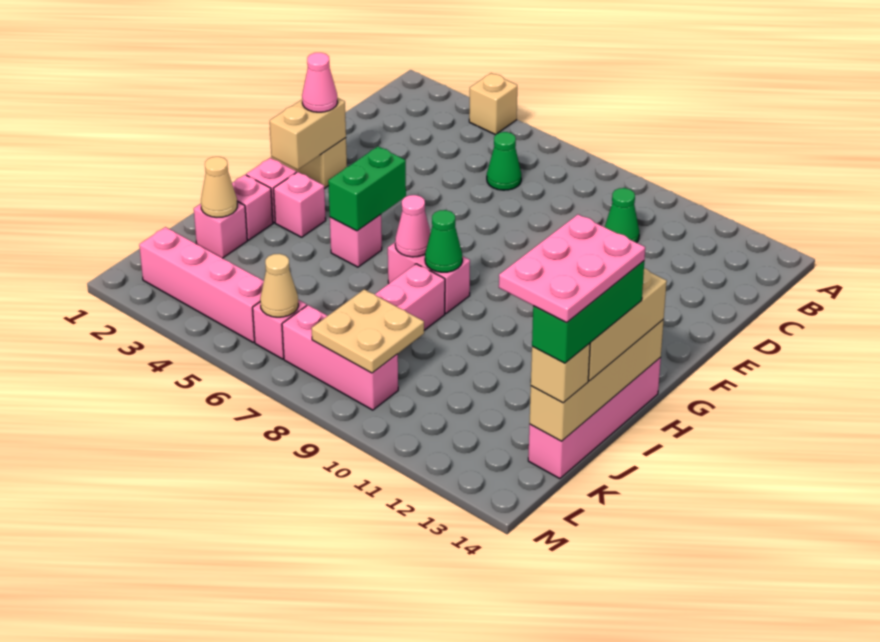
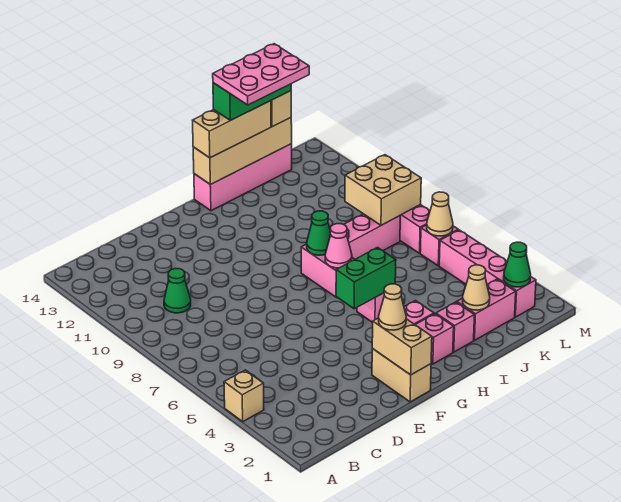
green cone C6 level 1 -> green cone L2 level 2
tan brick F2:G2 level 2 -> tan brick F1:F2 level 2
pink cone F2 level 3 -> tan cone F2 level 3
pink brick J2 level 1 -> pink brick J2:K2 level 1
tan plate K8:L9 level 2 -> tan brick K8:L9 level 2

